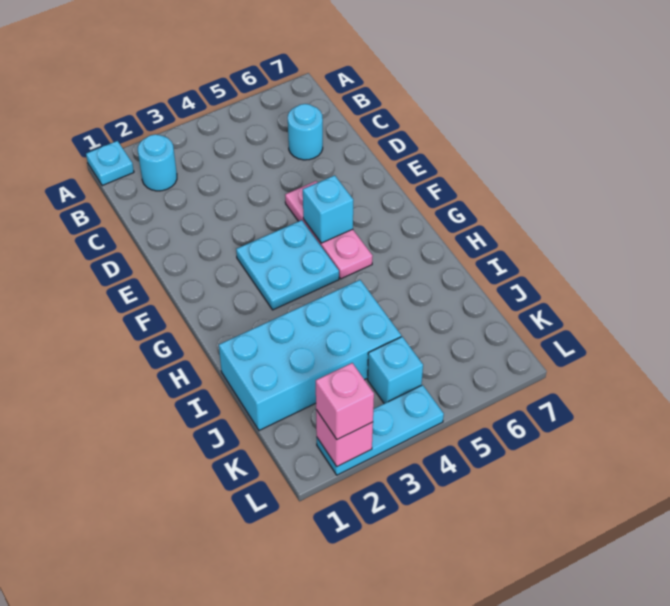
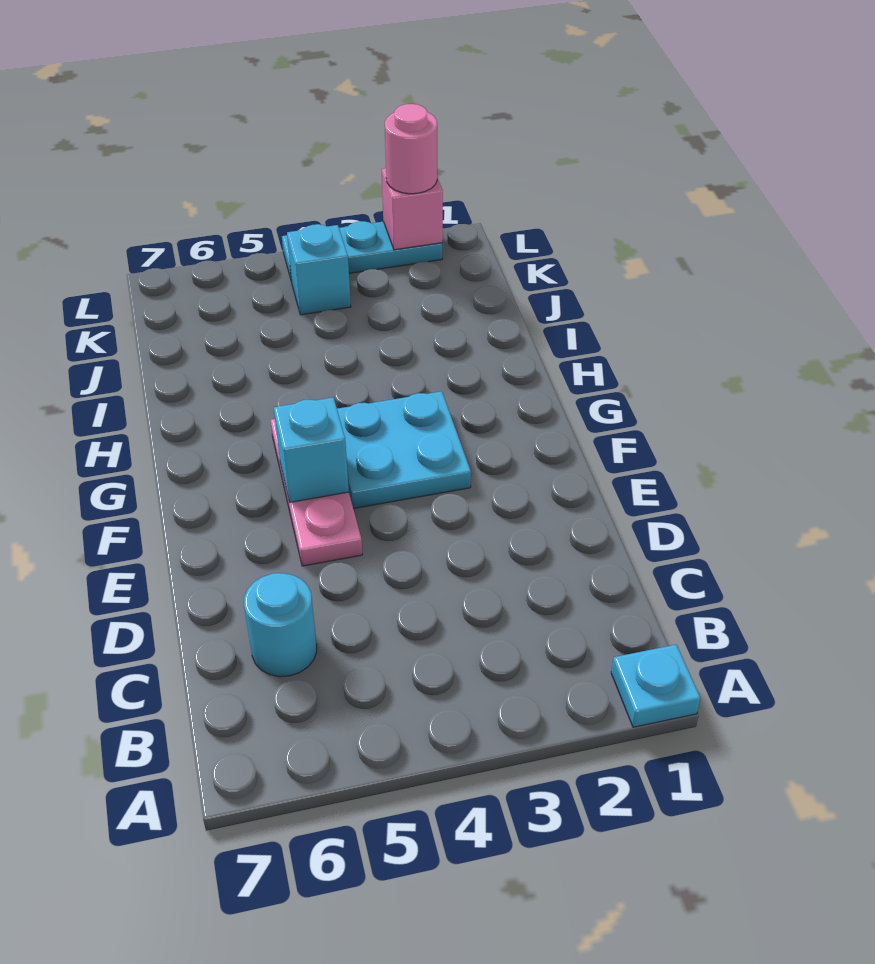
cyan round brick B2 level 1 -> none
cyan brick I1:J4 level 1 -> none
pink brick L2 level 3 -> pink round brick L2 level 3

